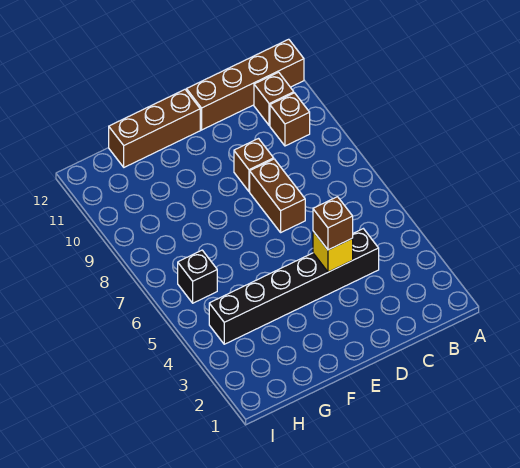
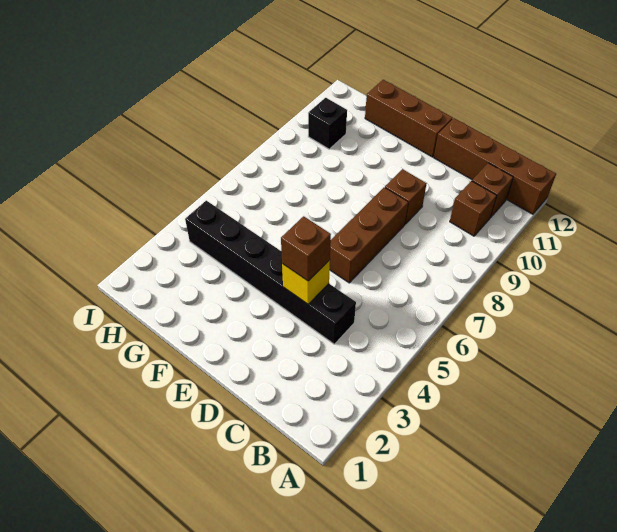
brown brick D7:D8 level 1 -> brown brick D6:D8 level 1
black brick H6 level 1 -> black brick H10 level 1

